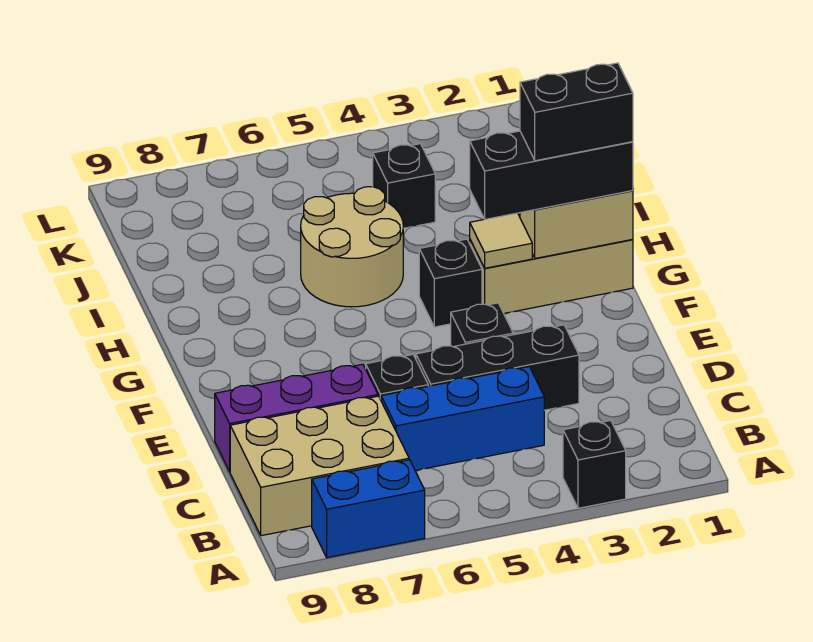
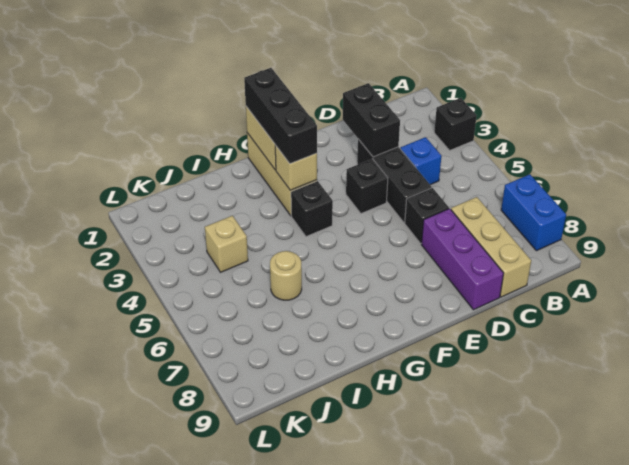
tan brick B7:C9 level 1 -> tan brick C7:C9 level 1
blue brick C4:C6 level 1 -> blue brick C4 level 1
black brick G1:G2 level 4 -> black brick D2:D3 level 2
tan tile G3 level 2 -> tan brick G3 level 2
tan round brick H5:I6 level 1 -> tan round brick I6 level 1
black brick J4 level 1 -> tan brick J4 level 1

